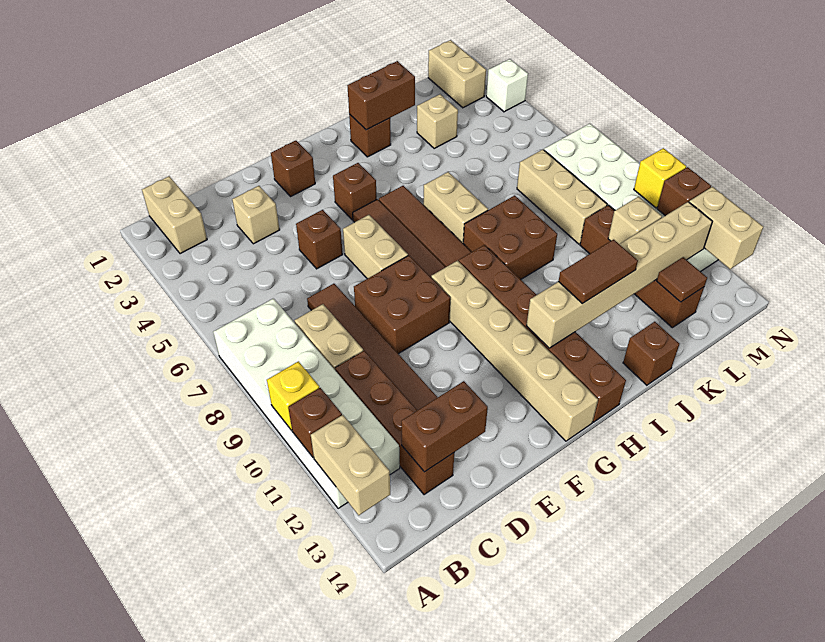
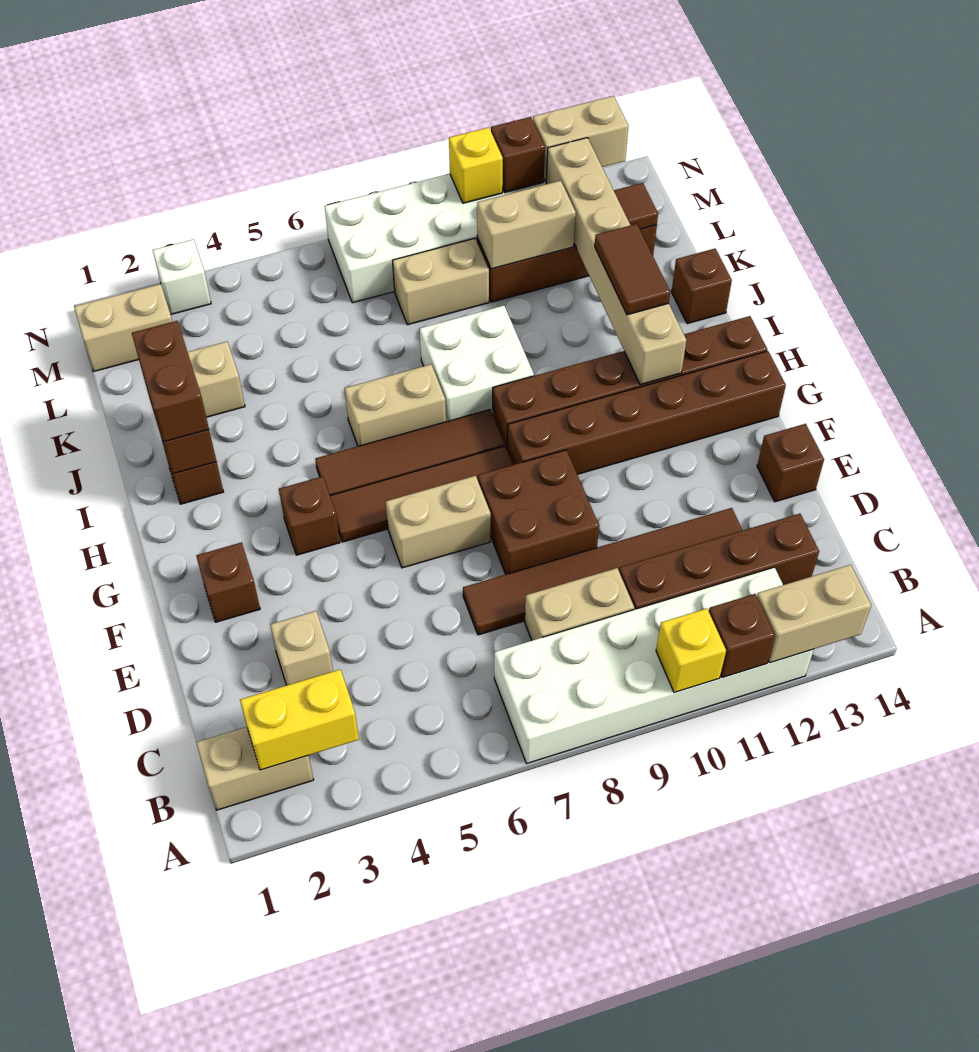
none -> yellow brick B2:B3 level 2
brown brick C13:D13 level 2 -> brown brick I2:J2 level 3
brown brick E5 level 1 -> brown brick E14 level 1
tan brick G9:G14 level 1 -> brown brick G9:G14 level 1
brown brick I8:J9 level 1 -> white brick I8:J9 level 1
tan brick L7:L9 level 1 -> tan brick L8:L9 level 1
tan brick L11 level 2 -> tan brick L10:L11 level 2

